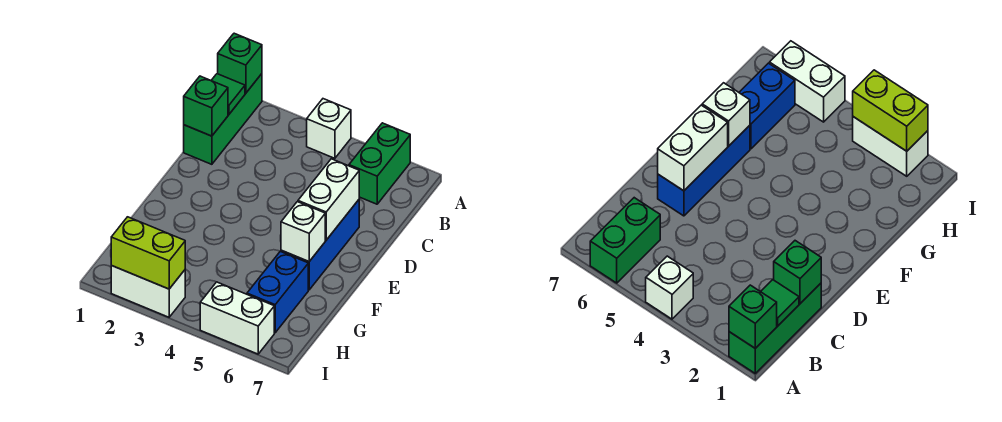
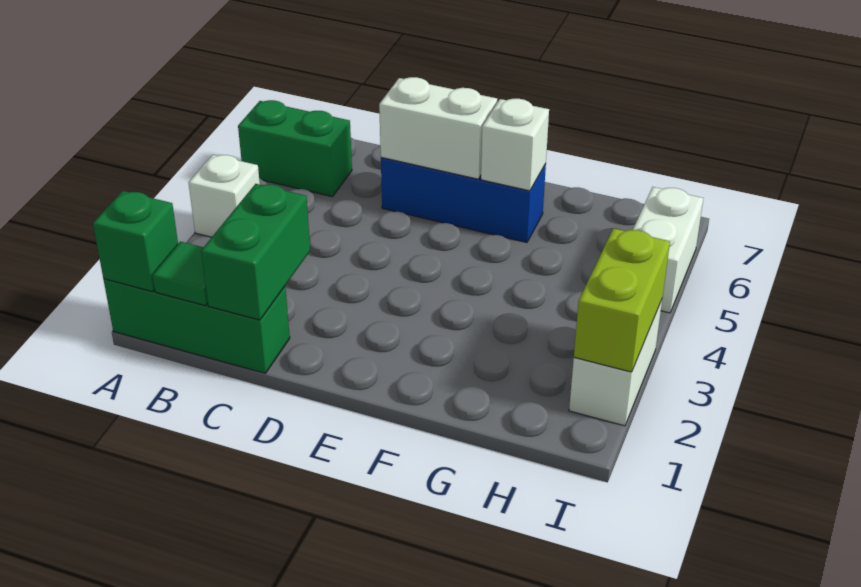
green brick C1 level 2 -> green brick C1:C2 level 2
blue brick G6:H6 level 1 -> none

